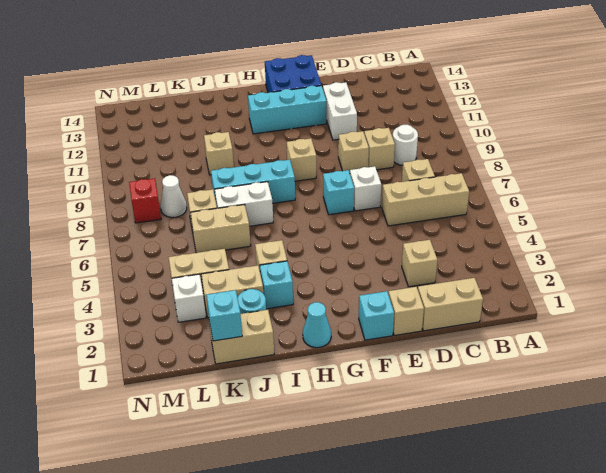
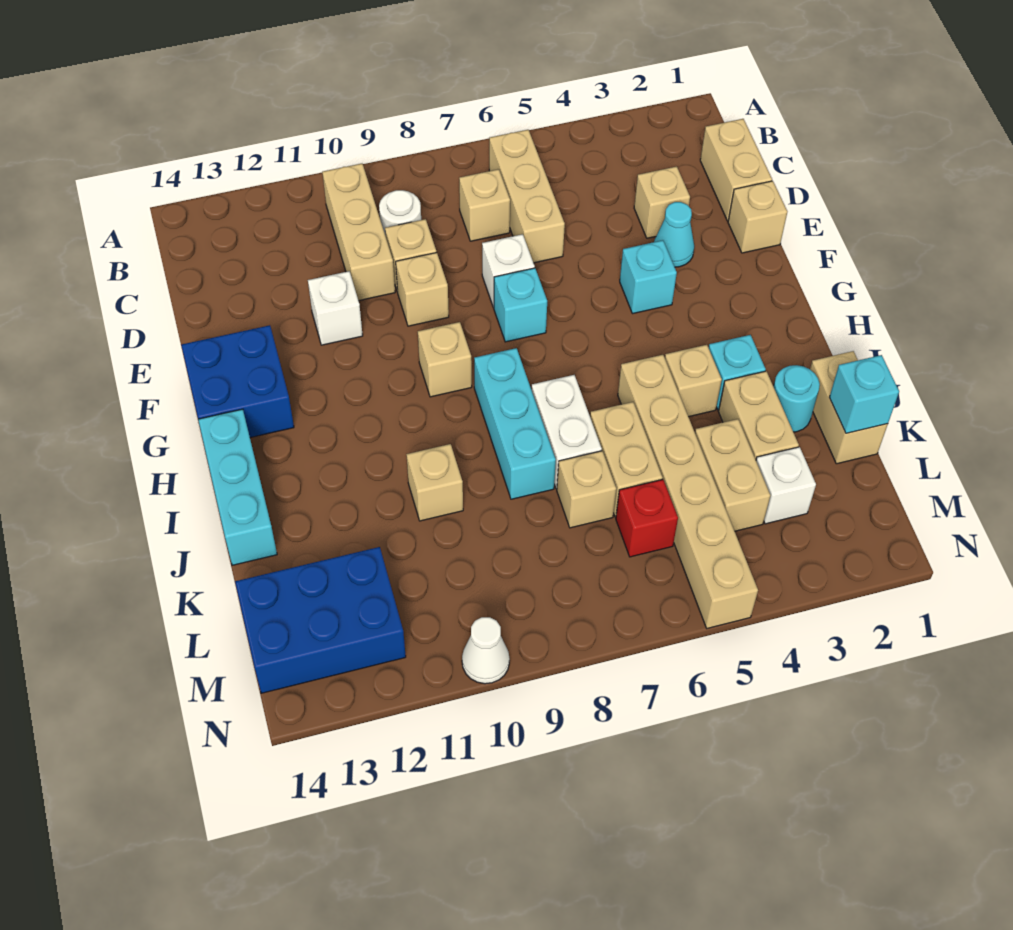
none -> tan brick B10:D10 level 1
white brick E11:E12 level 1 -> white brick E11 level 1
cyan brick F1 level 1 -> cyan brick F4 level 1
cyan brick F12:H12 level 1 -> cyan brick H14:J14 level 1
cyan cone H1 level 1 -> cyan cone E3 level 1
none -> tan brick I5:N5 level 1
white cone L8 level 1 -> white cone N10 level 1
none -> blue brick L12:M14 level 1
red brick M8 level 1 -> red brick L6 level 1

